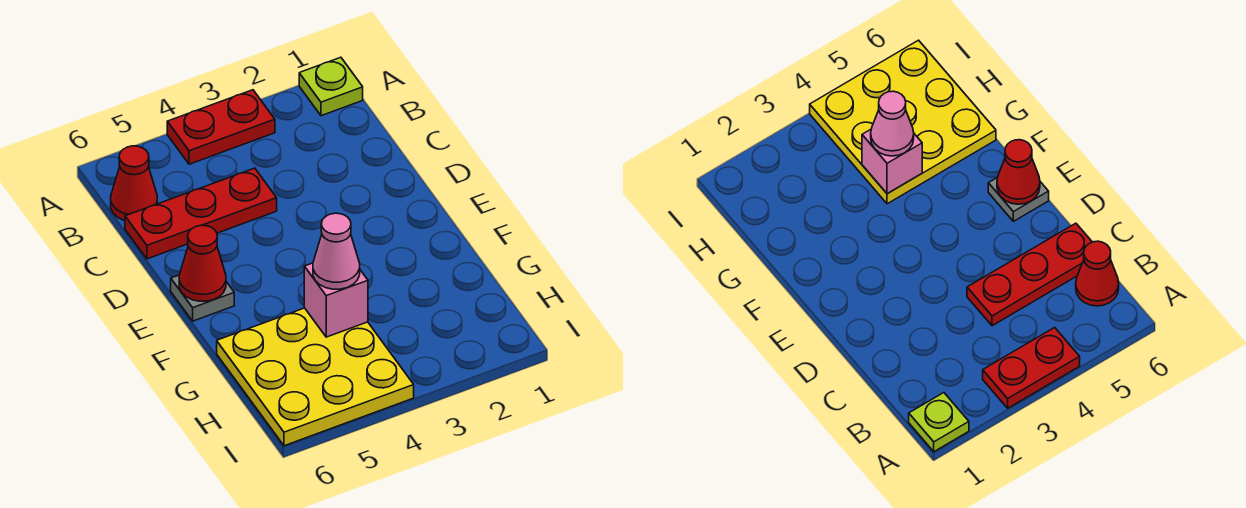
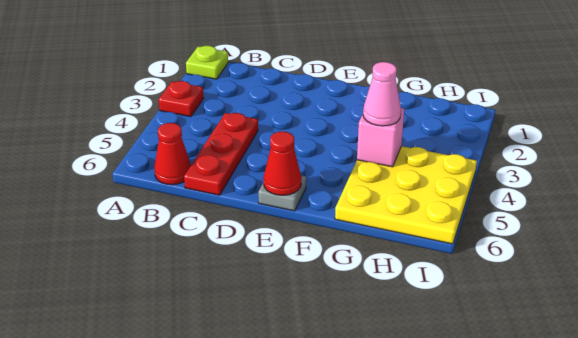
red plate A3:A4 level 1 -> red plate A3 level 1

